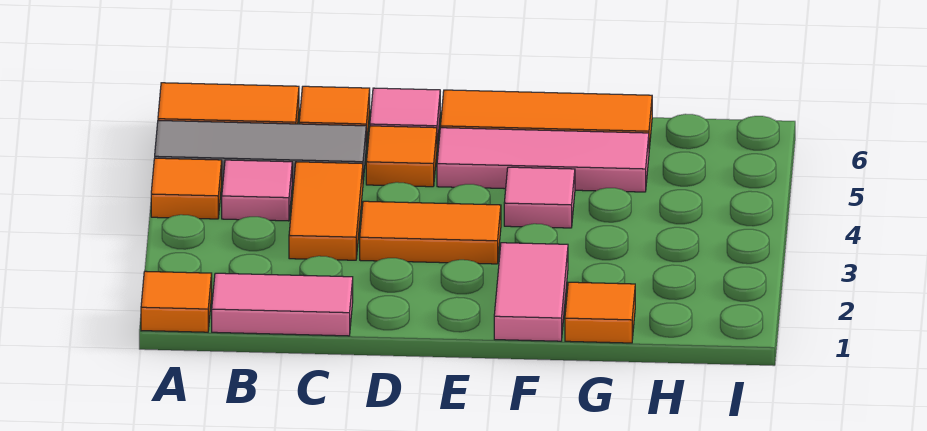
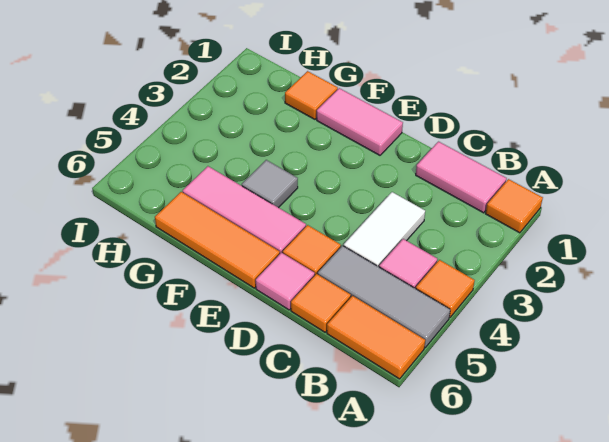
orange tile C3:C4 level 1 -> white tile C3:C4 level 1
orange tile D3:E3 level 1 -> none
pink tile F1:F2 level 1 -> pink tile E1:F1 level 1
pink tile F4 level 1 -> grey tile F4 level 1

